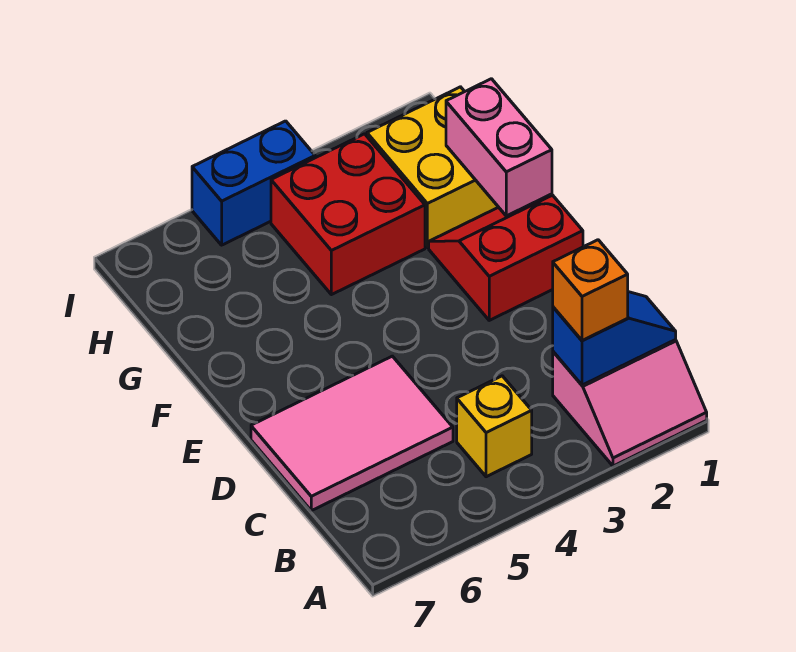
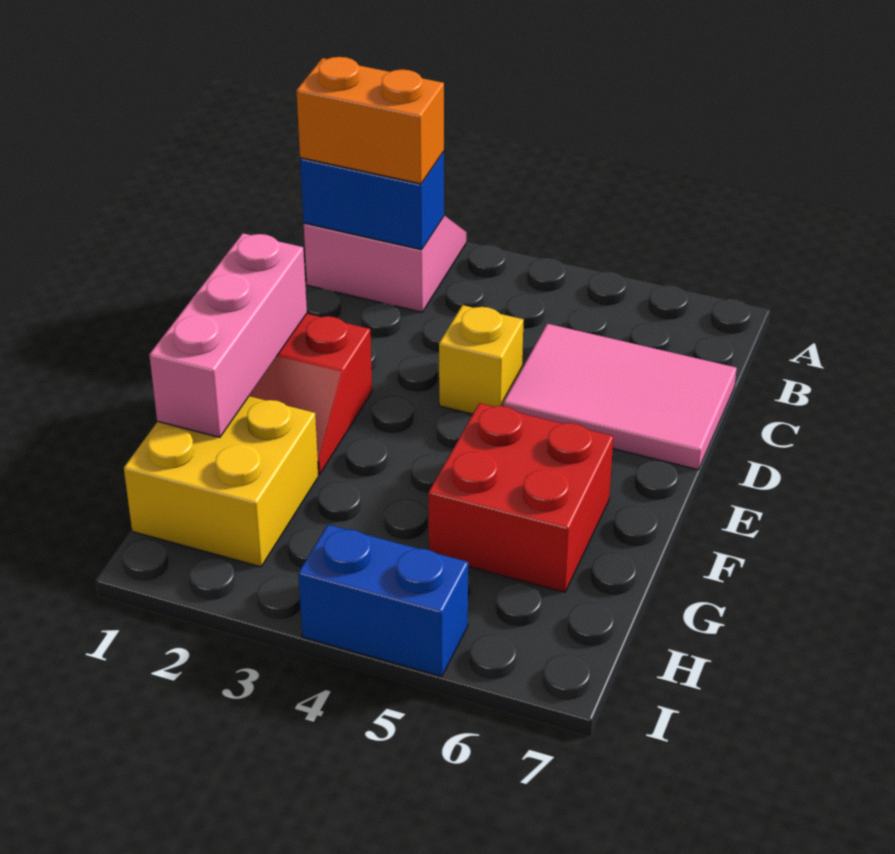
blue slope B1:B2 level 2 top 2 -> blue brick B1:B2 level 2
orange brick B2 level 3 -> orange brick B1:B2 level 3
yellow brick B4 level 1 -> yellow brick D4 level 1
pink brick F1:G1 level 2 -> pink brick E1:G1 level 2
red brick G3:H4 level 1 -> red brick F5:G6 level 1

